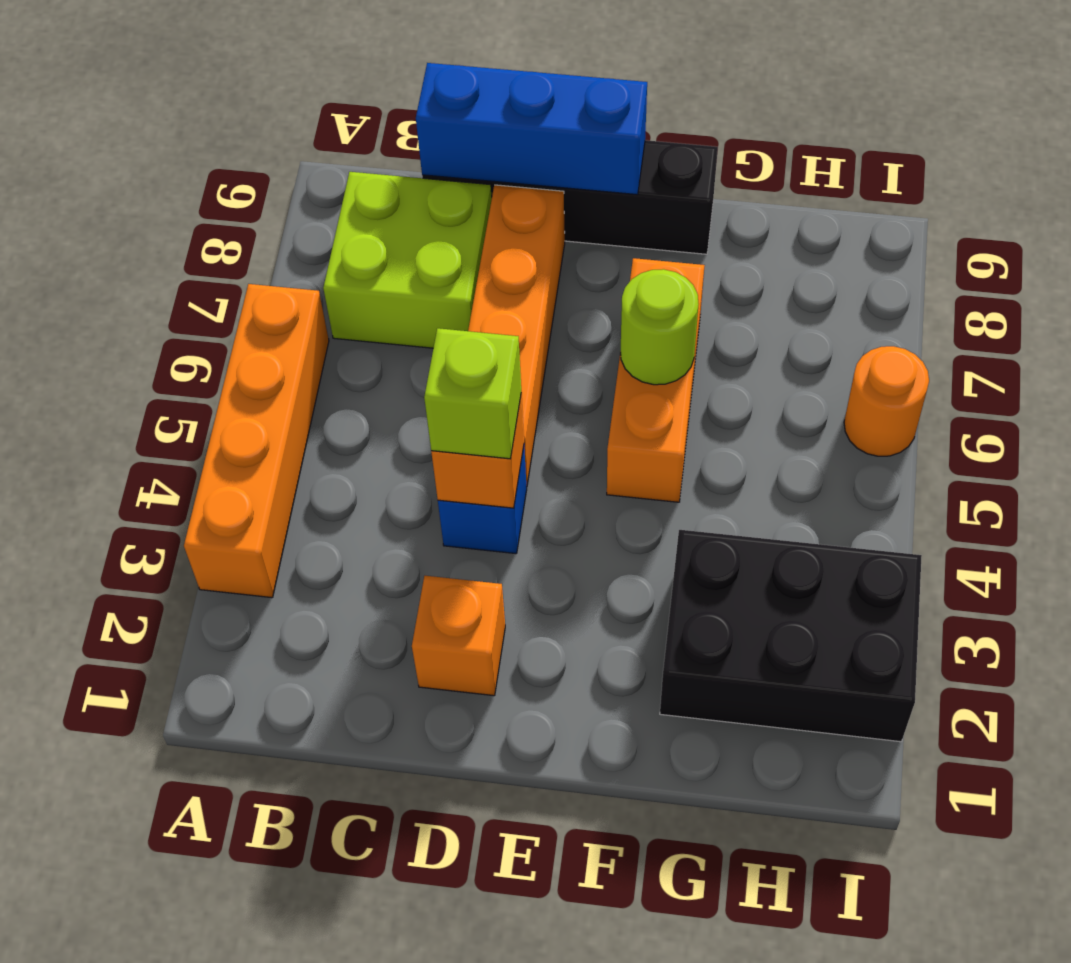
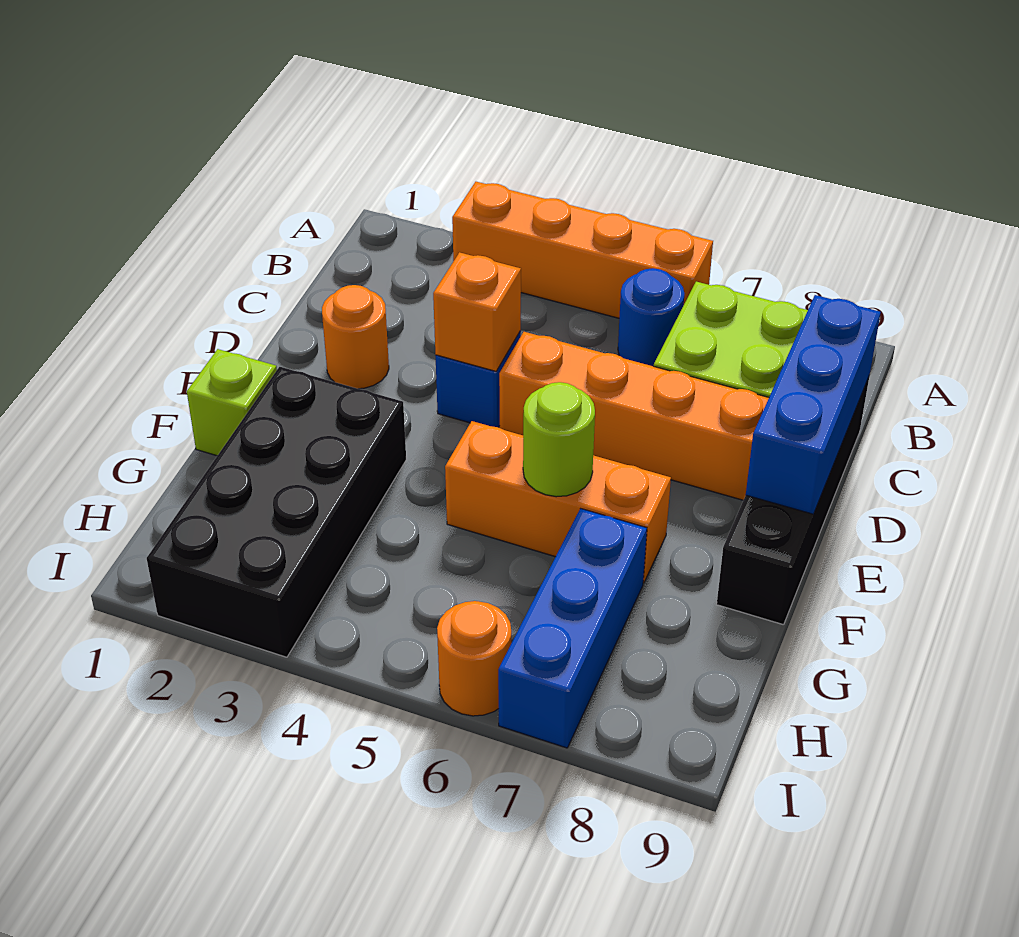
none -> blue round brick B6 level 1
orange brick D2 level 1 -> orange round brick D2 level 1
lime brick D4 level 3 -> lime brick F1 level 1
black brick G2:I3 level 1 -> black brick F2:I3 level 1
none -> blue brick G7:I7 level 1

